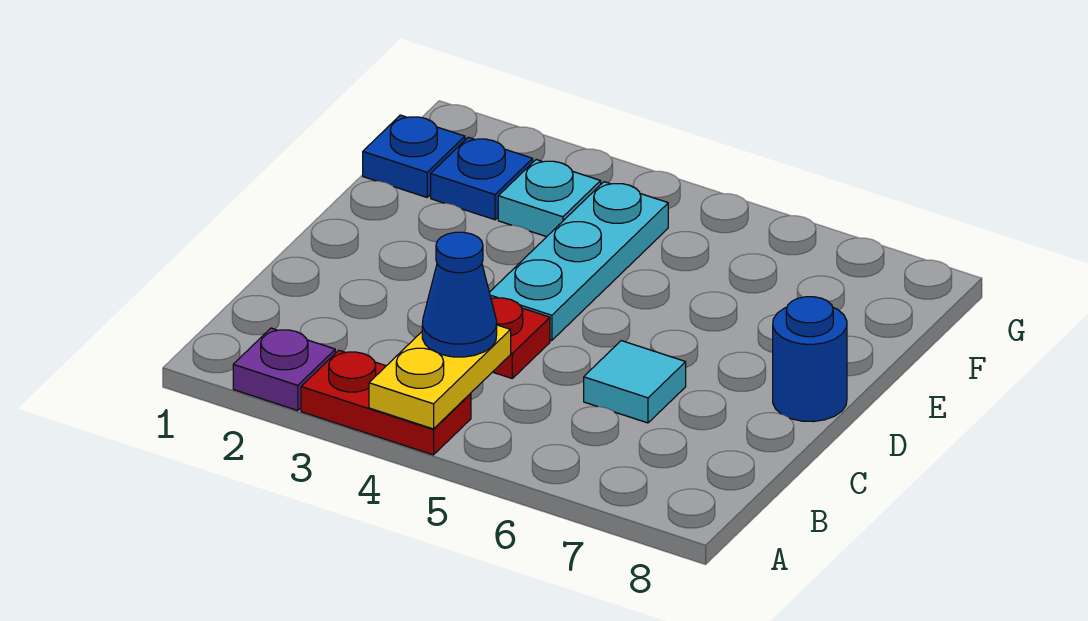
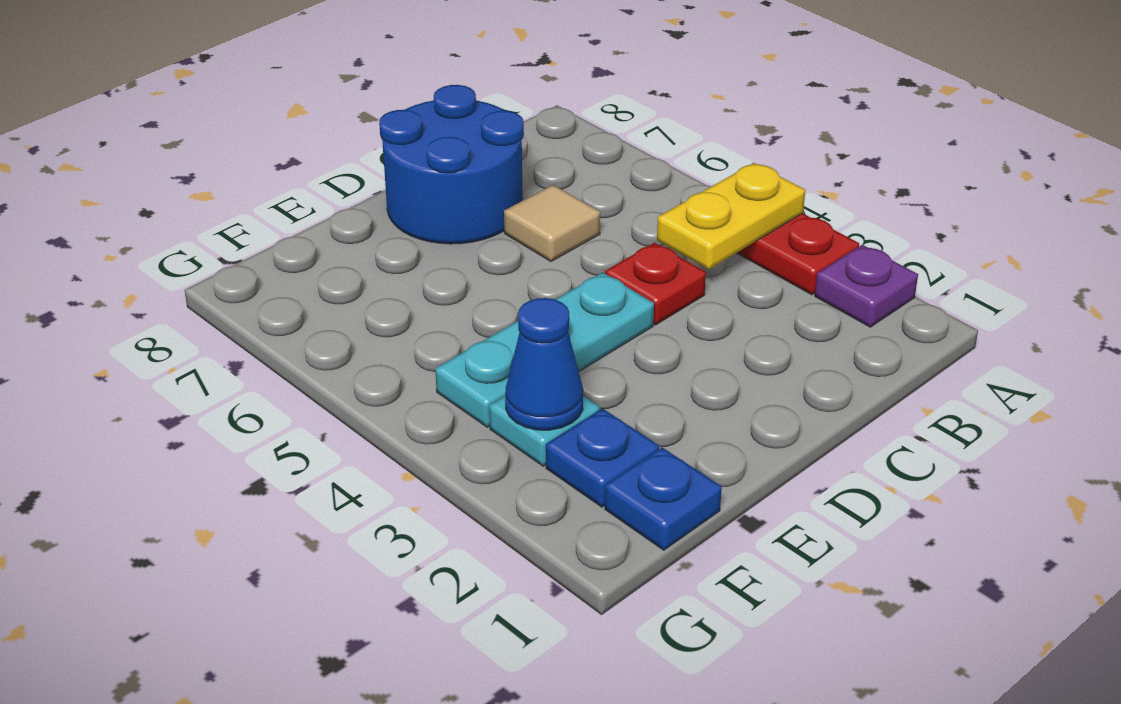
blue cone B4 level 3 -> blue cone F3 level 2
cyan tile C6 level 1 -> tan tile C6 level 1
blue round brick D8 level 1 -> blue round brick C7:D8 level 1

